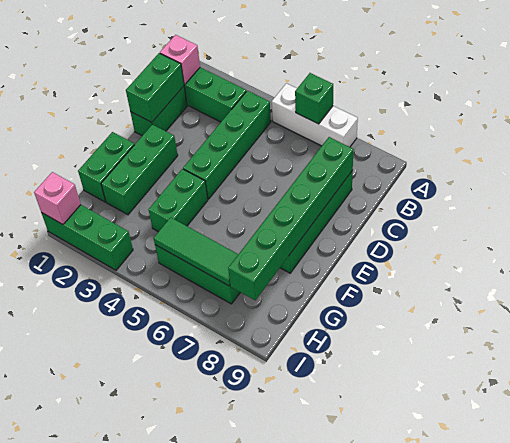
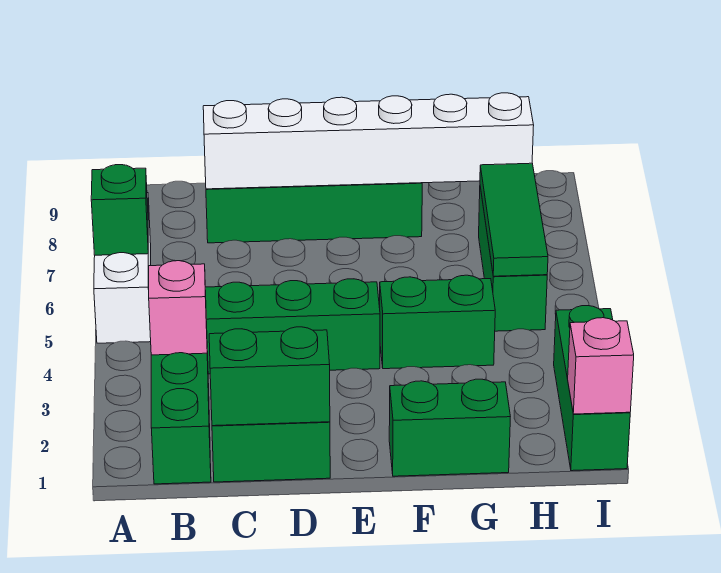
pink brick B1 level 2 -> pink brick B3 level 2
green brick C8:H8 level 2 -> white brick C8:H8 level 2
green brick E2:G2 level 1 -> none

